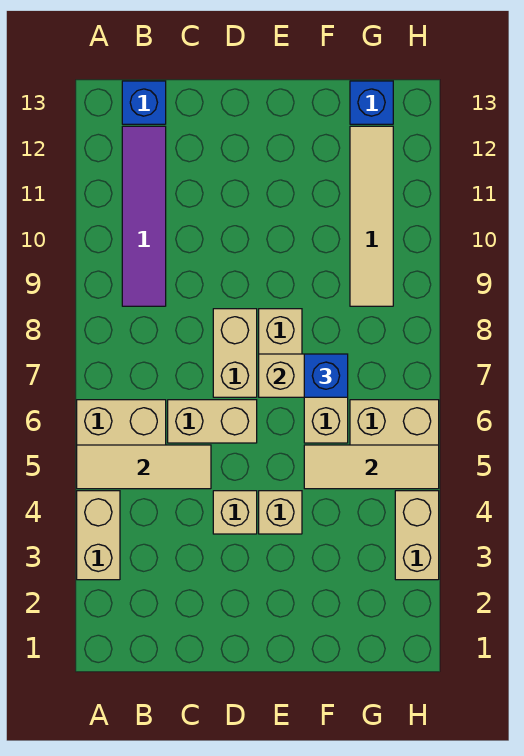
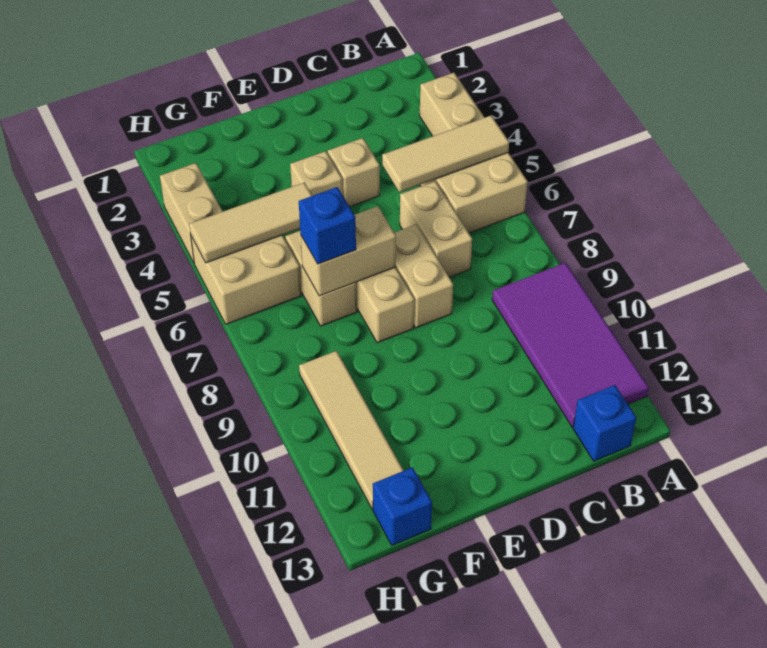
purple tile B9:B12 level 1 -> purple tile A9:B12 level 1
tan brick C6:D6 level 1 -> tan brick C6:C7 level 1

